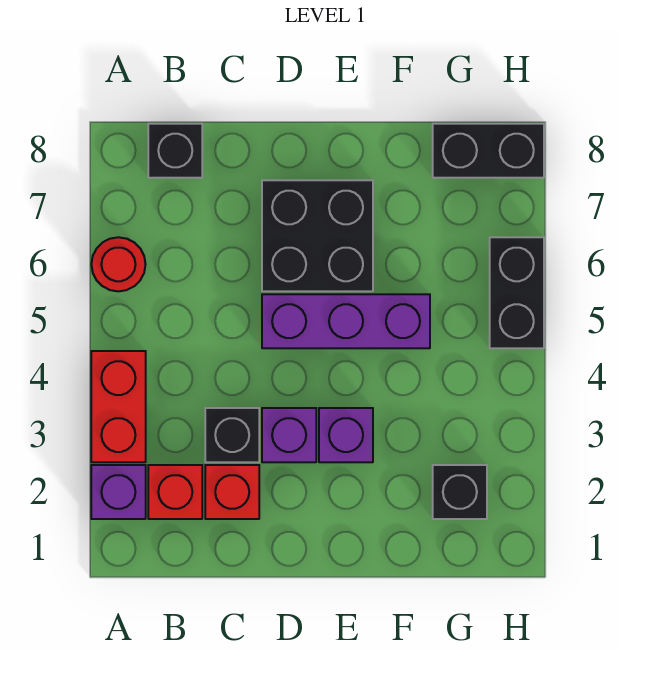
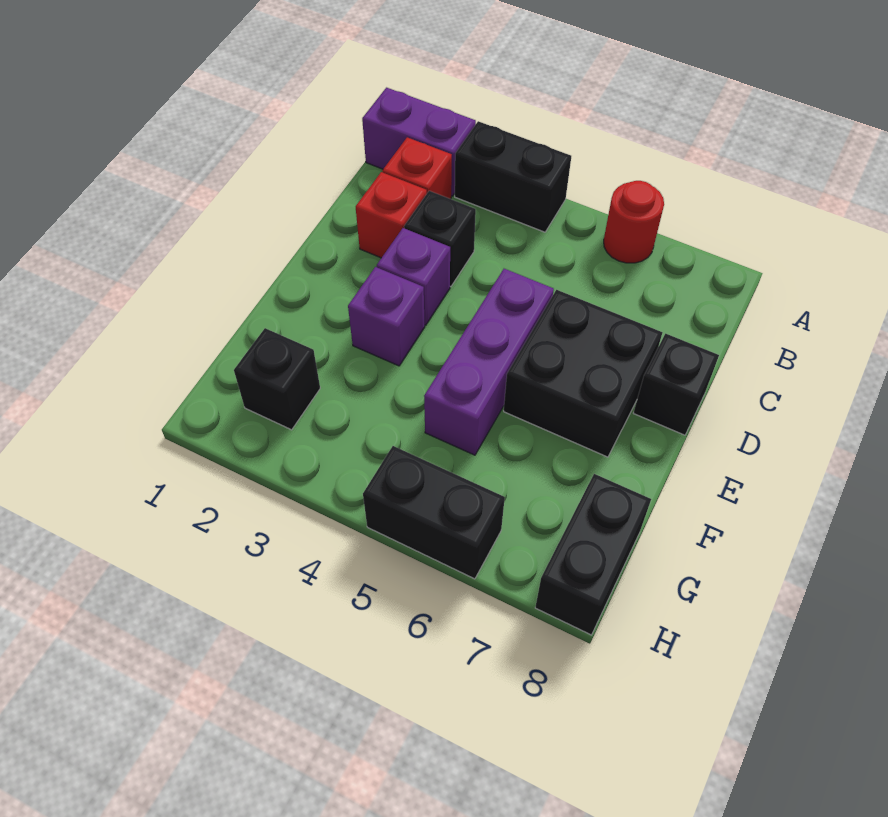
purple brick A2 level 1 -> purple brick A1:A2 level 1
red brick A3:A4 level 1 -> black brick A3:A4 level 1
black brick B8 level 1 -> black brick D8 level 1

